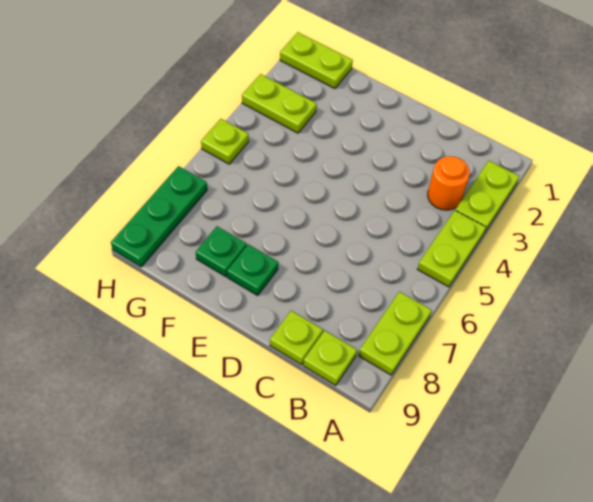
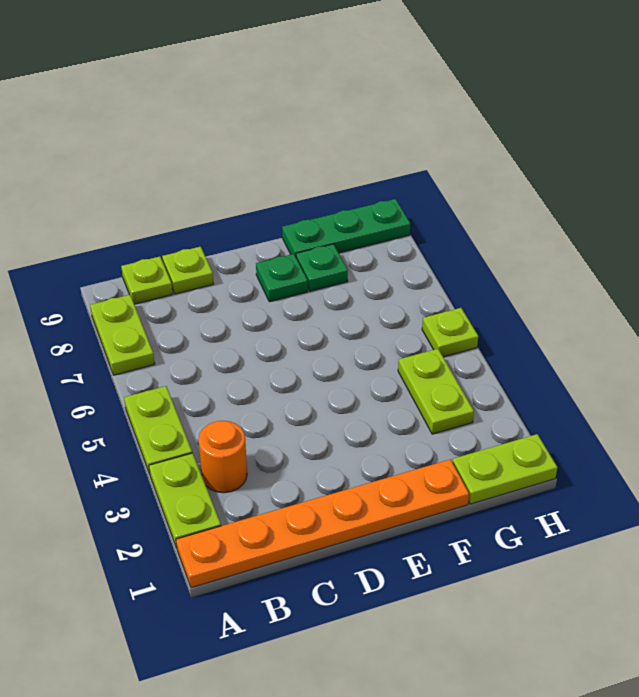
none -> orange plate A1:F1 level 1
lime plate G3:H3 level 1 -> lime plate G3:G4 level 1
green plate H7:H9 level 1 -> green plate F9:H9 level 1

